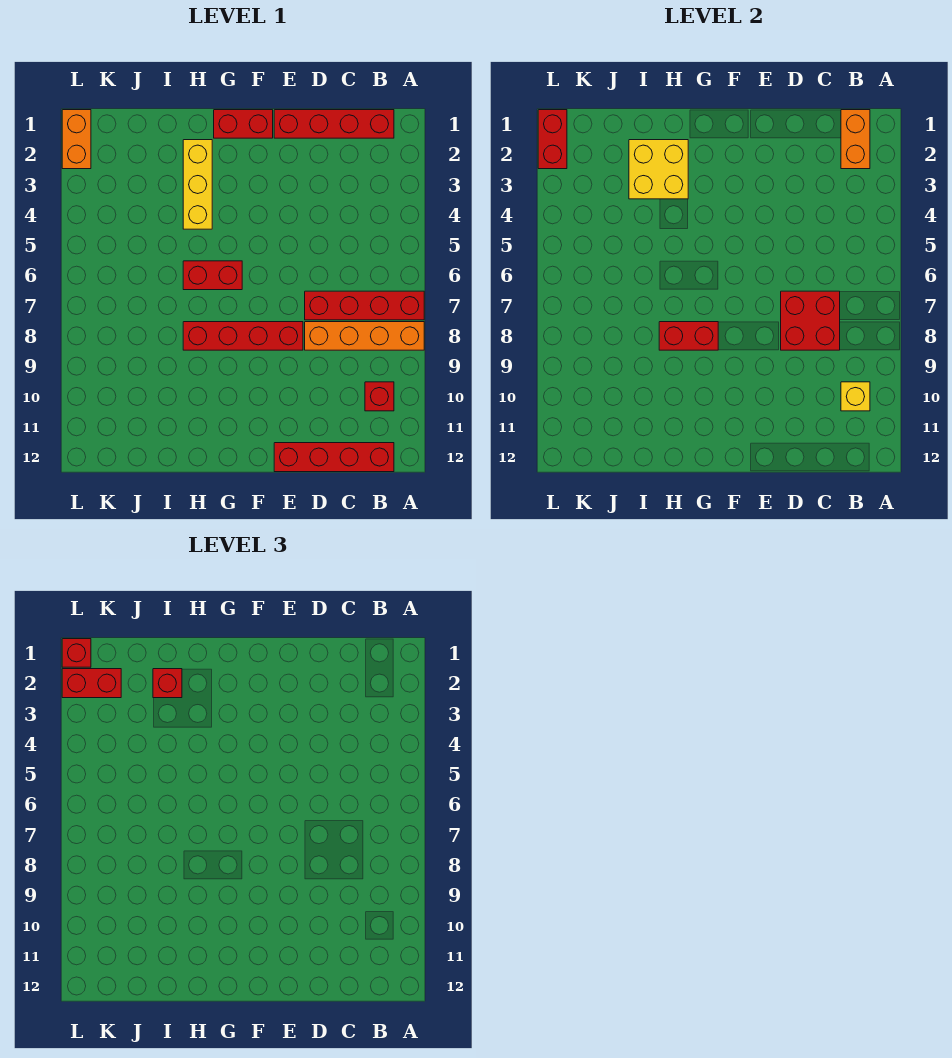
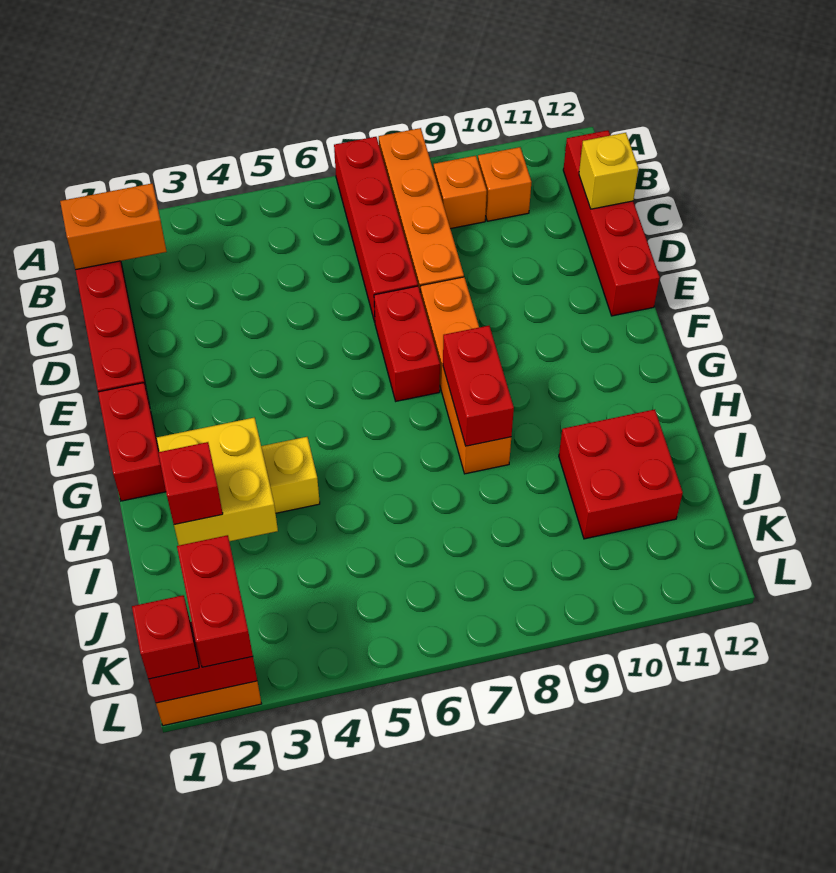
none -> orange brick B9 level 1
red brick B10 level 1 -> orange brick B10 level 1
yellow brick B10 level 2 -> yellow brick C12 level 2
red brick C7:D8 level 2 -> red brick I10:J11 level 1
red brick E8:H8 level 1 -> orange brick E8:H8 level 1
red brick G6:H6 level 1 -> red brick E7:F7 level 1

